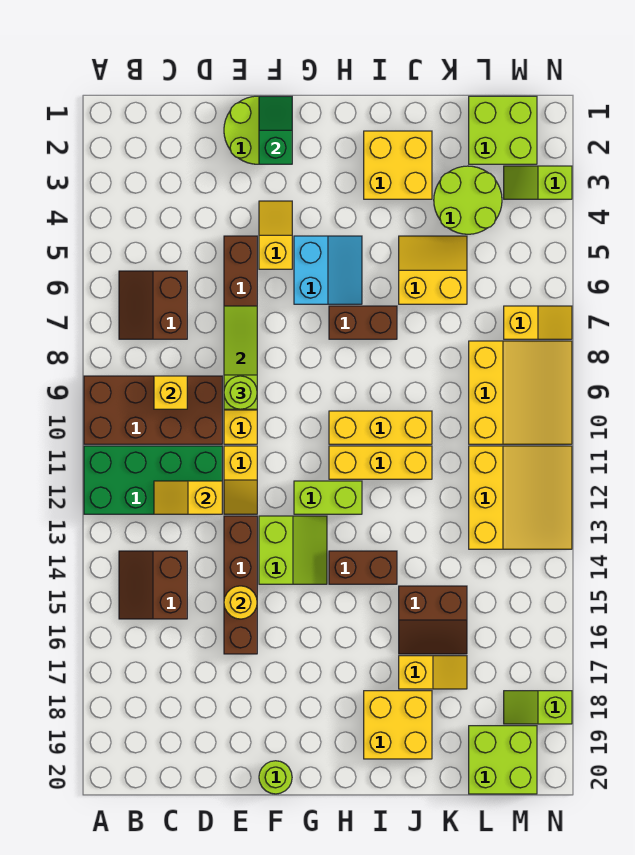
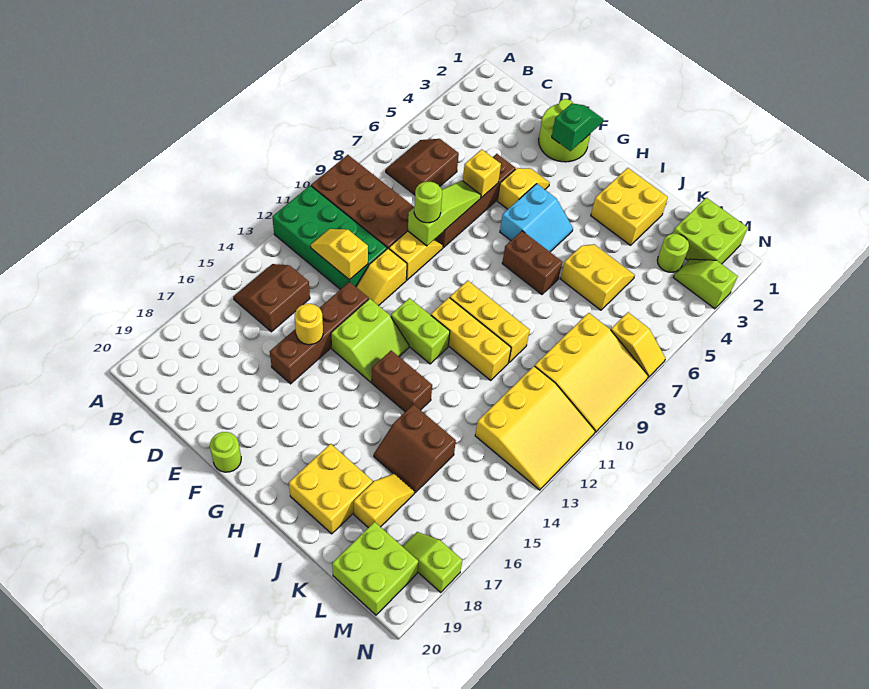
yellow brick C9 level 2 -> yellow brick E6 level 2
yellow slope J17:K17 level 1 top J -> yellow slope K17:K18 level 1 top 18
lime round brick K3:L4 level 1 -> lime round brick L3 level 1

